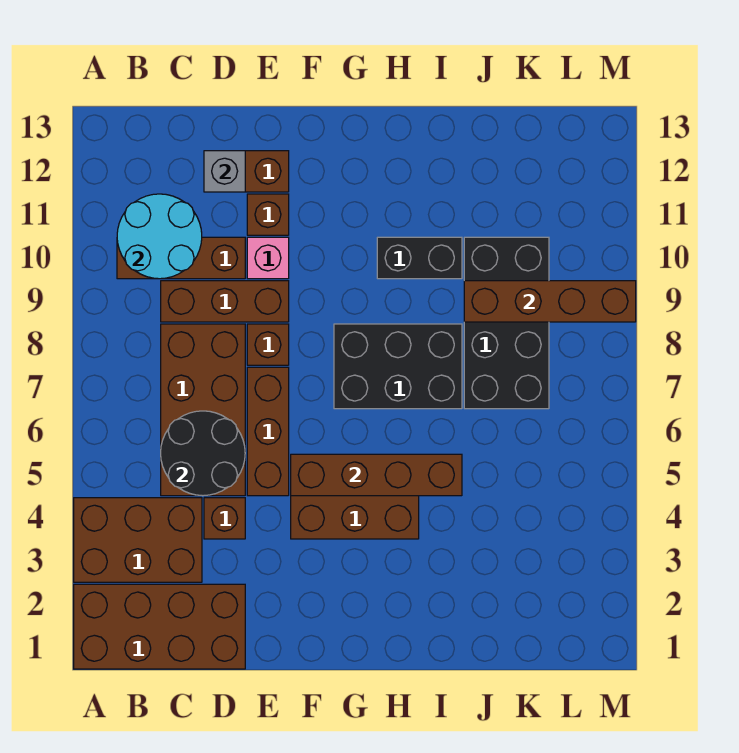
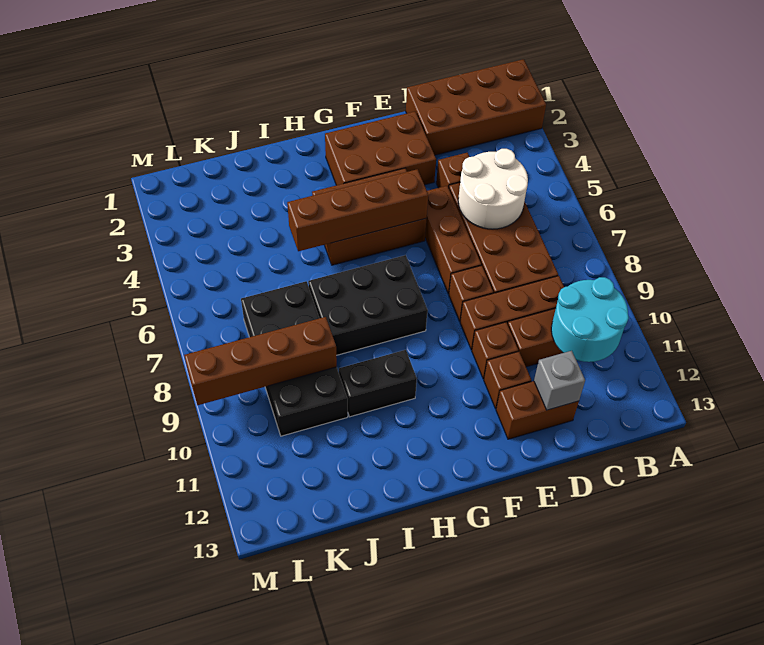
brown brick A3:C4 level 1 -> brown brick E2:G3 level 1
black round brick C5:D6 level 2 -> white round brick C5:D6 level 2
pink brick E10 level 1 -> brown brick E10 level 1

